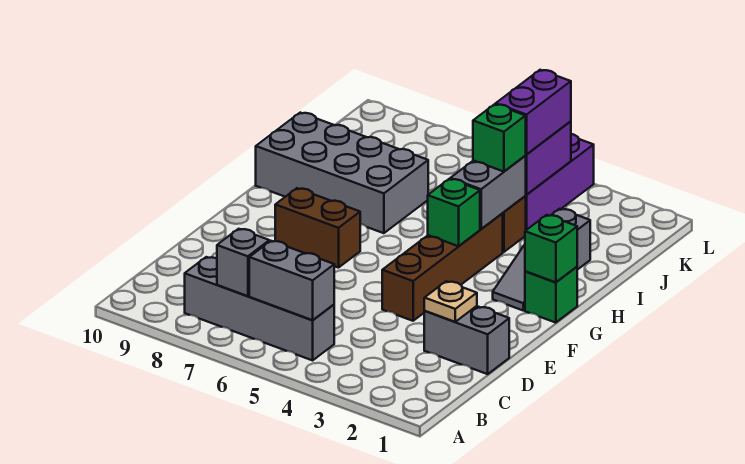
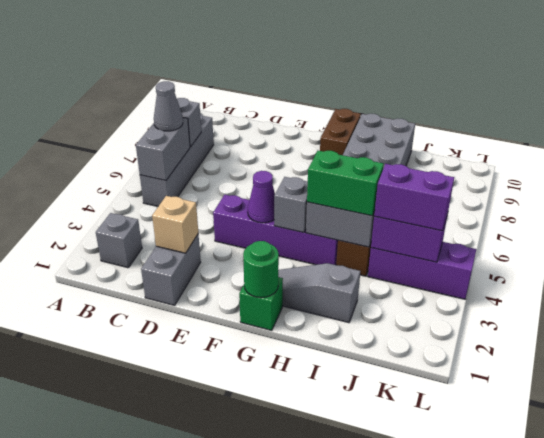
none -> grey brick B2 level 1
none -> grey cone B6 level 3
tan plate D2 level 2 -> tan brick D2 level 2
brown brick E4:H4 level 1 -> purple brick E4:H4 level 1
none -> purple cone F4 level 2
brown brick F7:F8 level 1 -> brown brick G9:G10 level 1
green brick G1 level 2 -> green round brick G1 level 2
green brick G4 level 2 -> grey brick G4 level 2
green brick I4 level 3 -> green brick H4:I4 level 3

